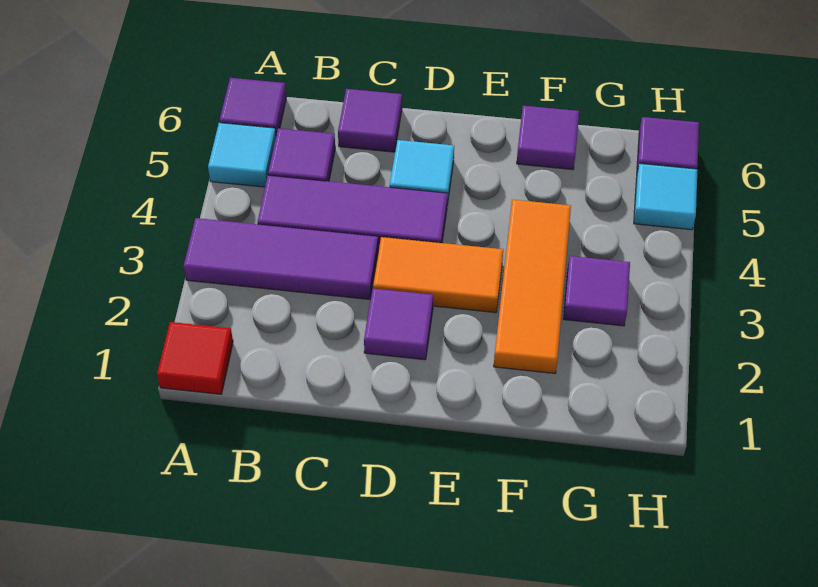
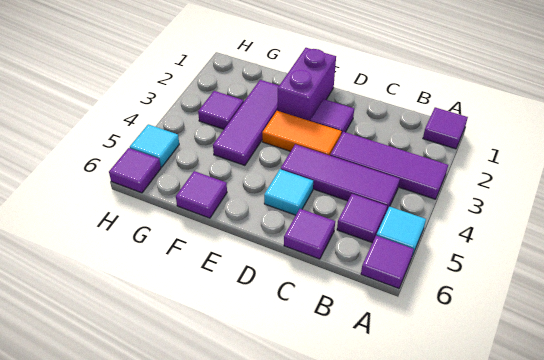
red tile A1 level 1 -> purple tile A1 level 1
none -> purple brick E1:E2 level 1
orange tile F2:F4 level 1 -> purple tile F2:F4 level 1

